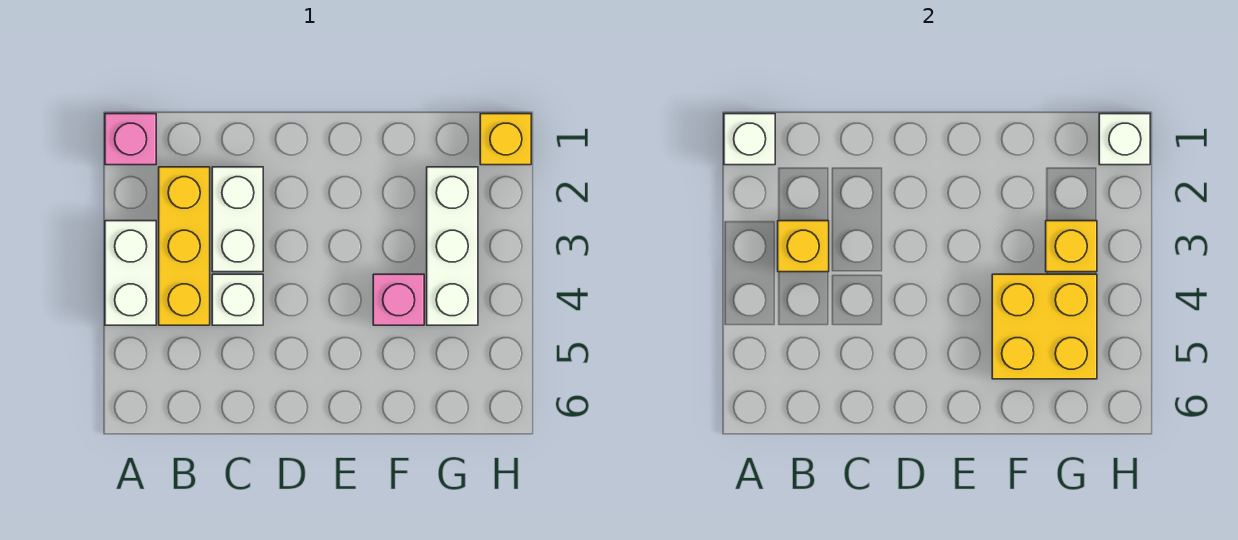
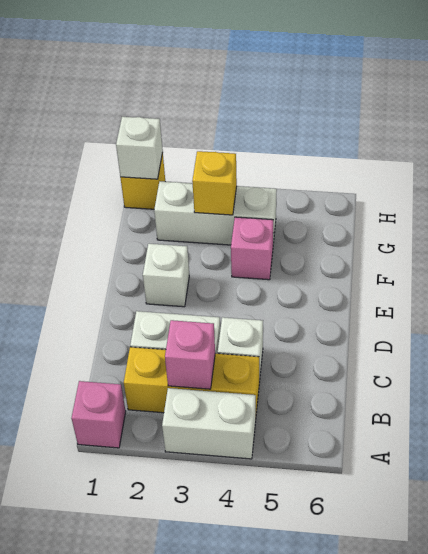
white brick A1 level 2 -> white brick E2 level 1
yellow brick B3 level 2 -> pink brick B3 level 2
yellow brick F4:G5 level 2 -> none

